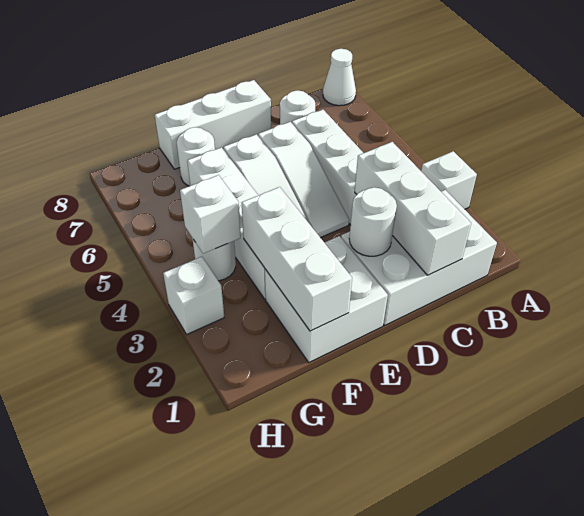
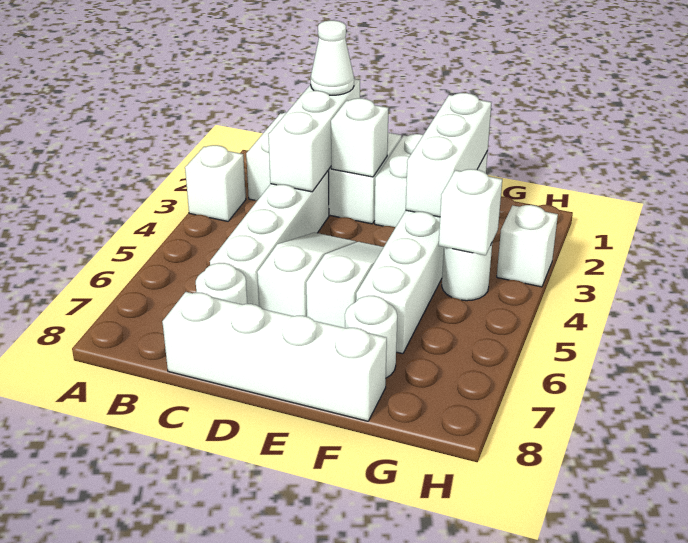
white cone A8 level 1 -> white cone C1 level 3
white round brick D2 level 2 -> white brick D2 level 2
white brick D8:F8 level 1 -> white brick C8:F8 level 1

